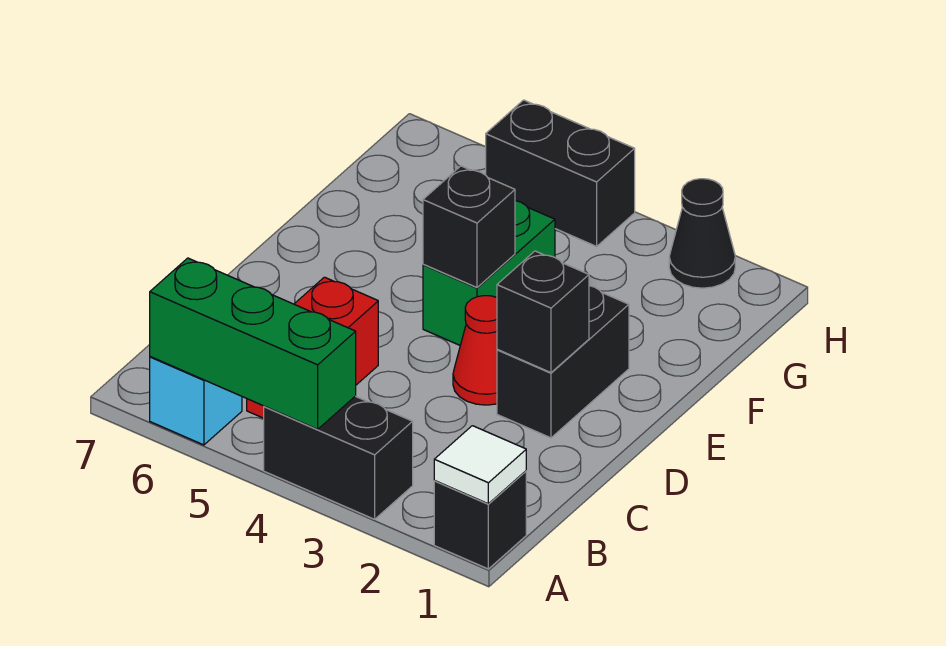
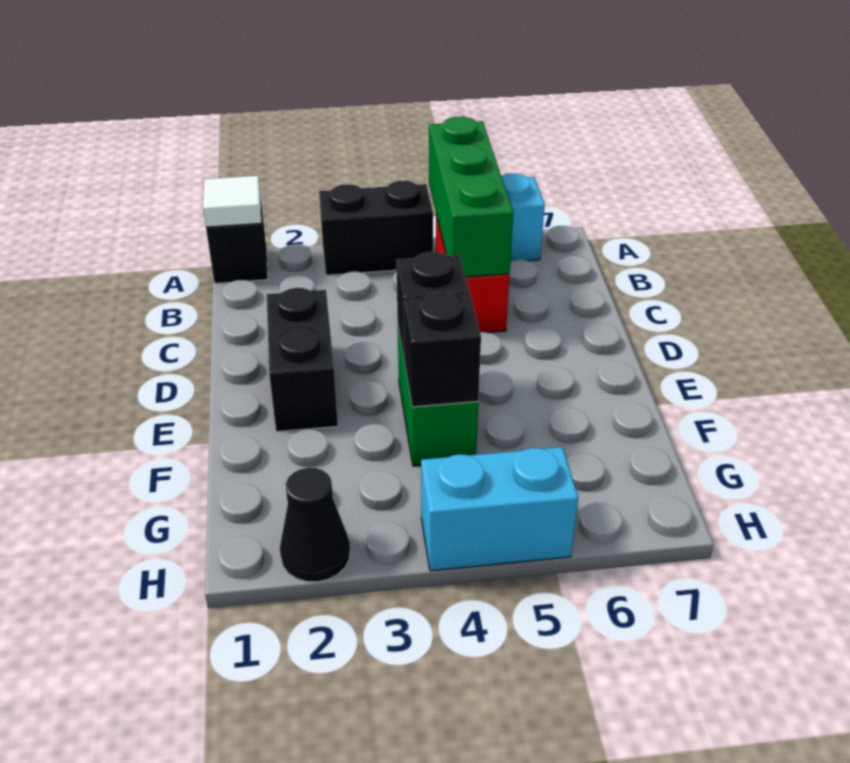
green brick A4:A6 level 2 -> green brick A5:C5 level 2
black brick D2 level 2 -> black brick F4 level 2
red cone D3 level 1 -> none
black brick H4:H5 level 1 -> cyan brick H4:H5 level 1

